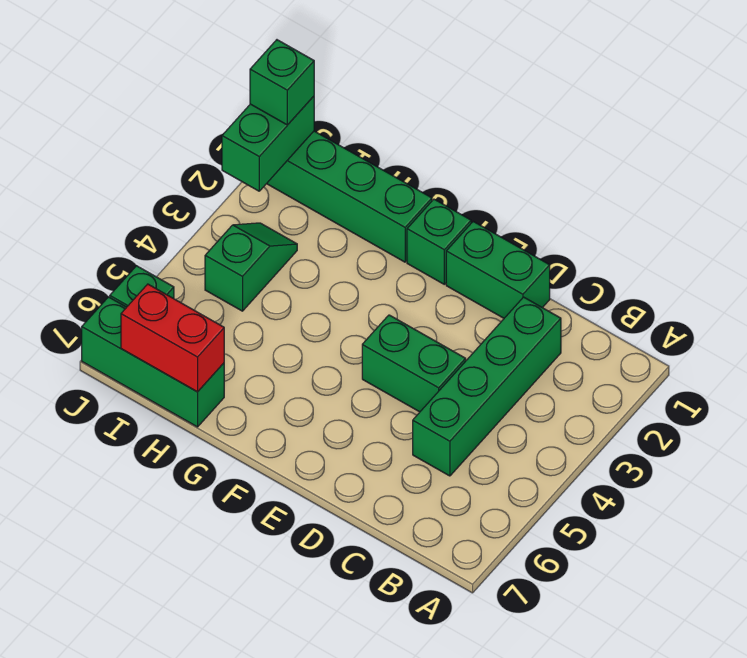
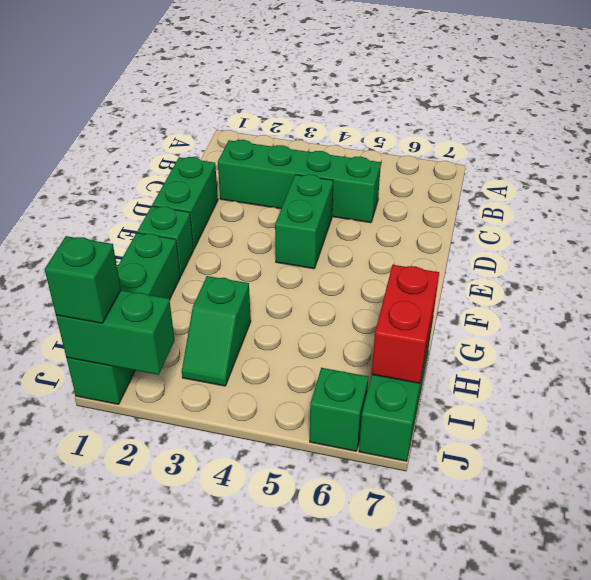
green slope I3:I4 level 1 top 4 -> green slope H3:I3 level 1 top H

